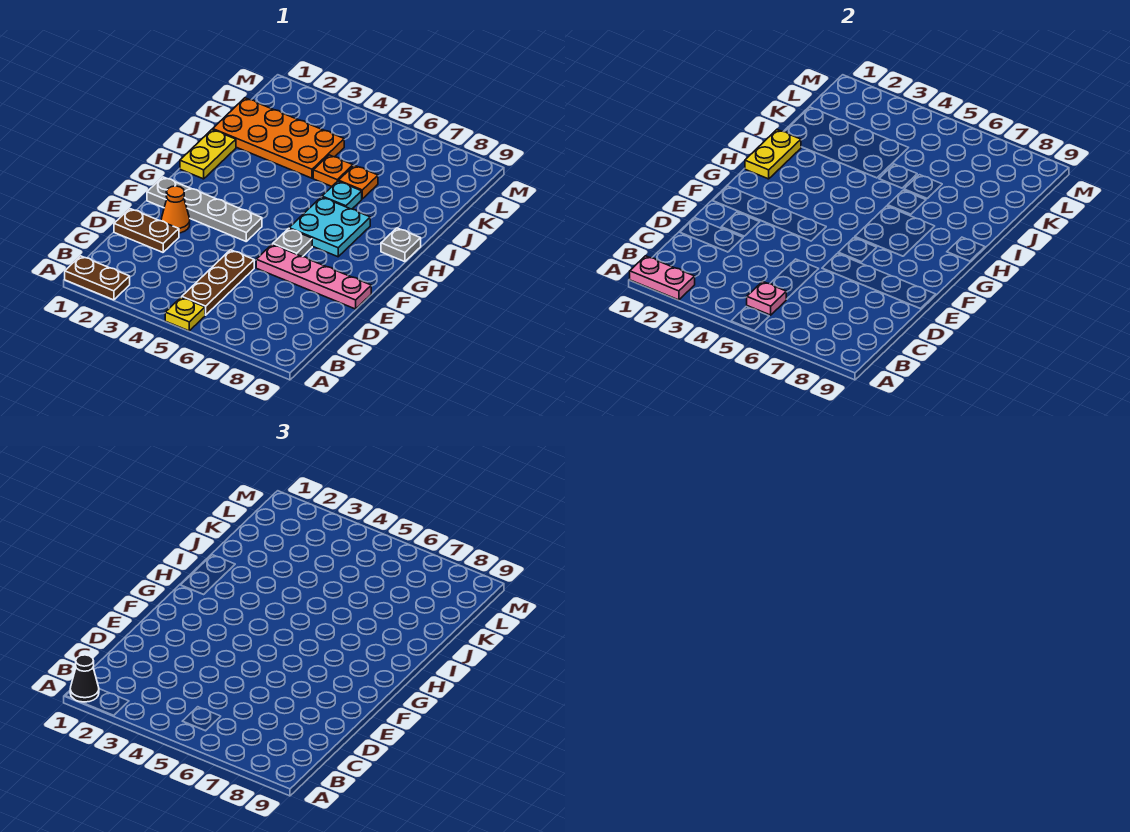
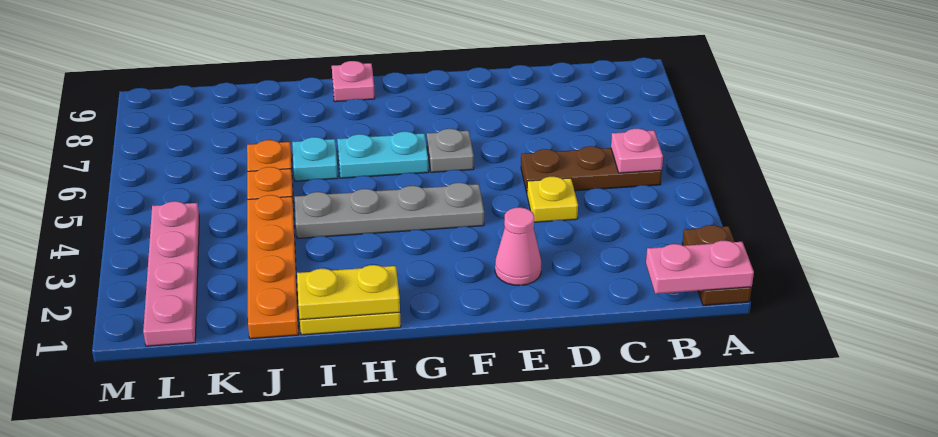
pink plate A1:A2 level 2 -> pink plate A1:B1 level 2
black cone A1 level 3 -> none
yellow plate A5 level 1 -> yellow plate D4 level 1
brown plate D1:D2 level 1 -> none
orange cone E2 level 1 -> pink cone E2 level 1
pink plate E6:E9 level 1 -> pink plate L1:L4 level 1
grey plate F1:F4 level 1 -> grey plate F4:I4 level 1
cyan plate G6:H7 level 1 -> cyan plate G6:H6 level 1
grey plate H9 level 1 -> pink plate H9 level 1
orange plate J1:K4 level 1 -> orange plate J1:J4 level 1

